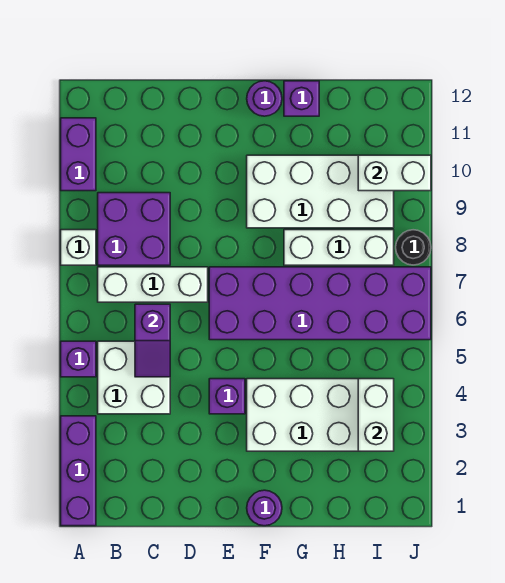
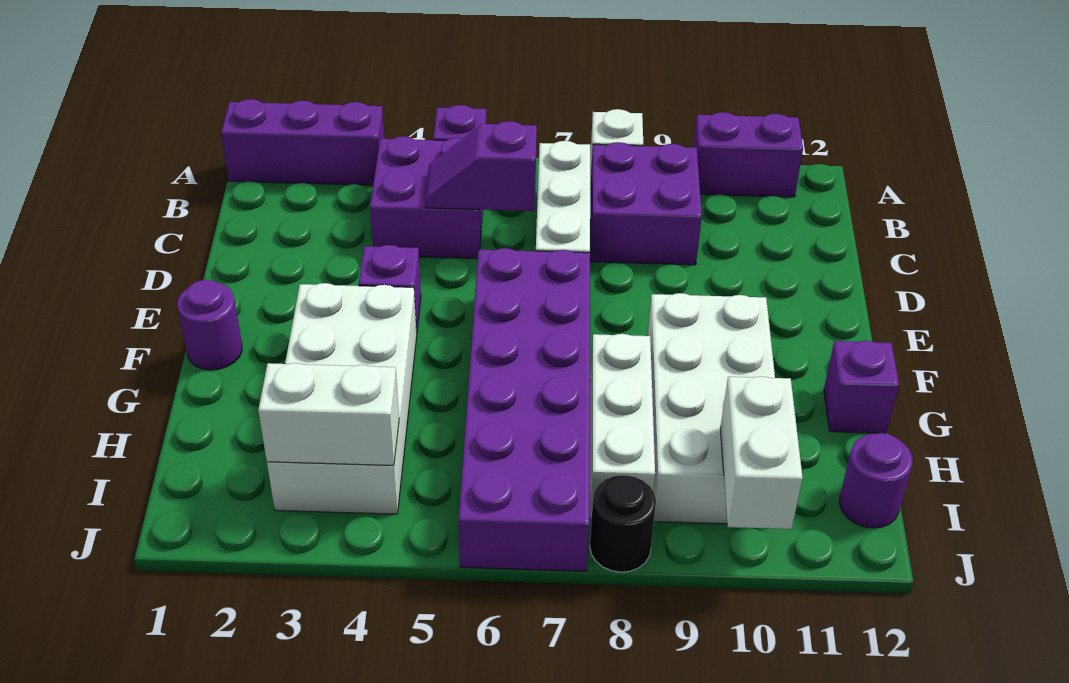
white brick B4:C5 level 1 -> purple brick B4:C5 level 1
purple round brick F12 level 1 -> purple round brick I12 level 1

